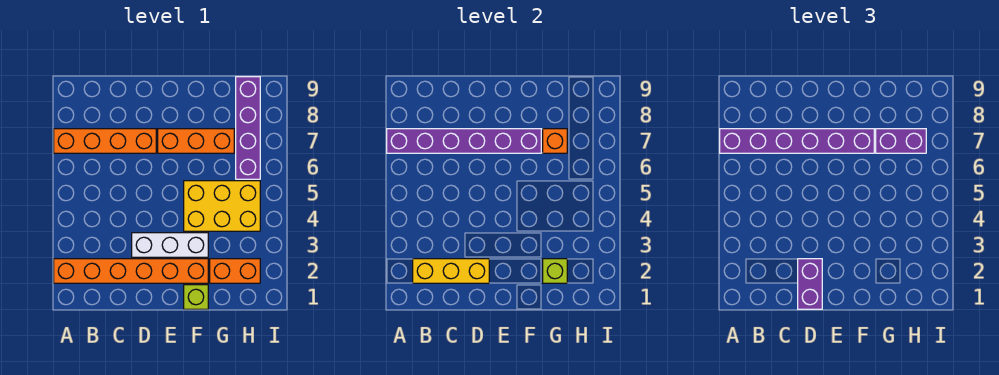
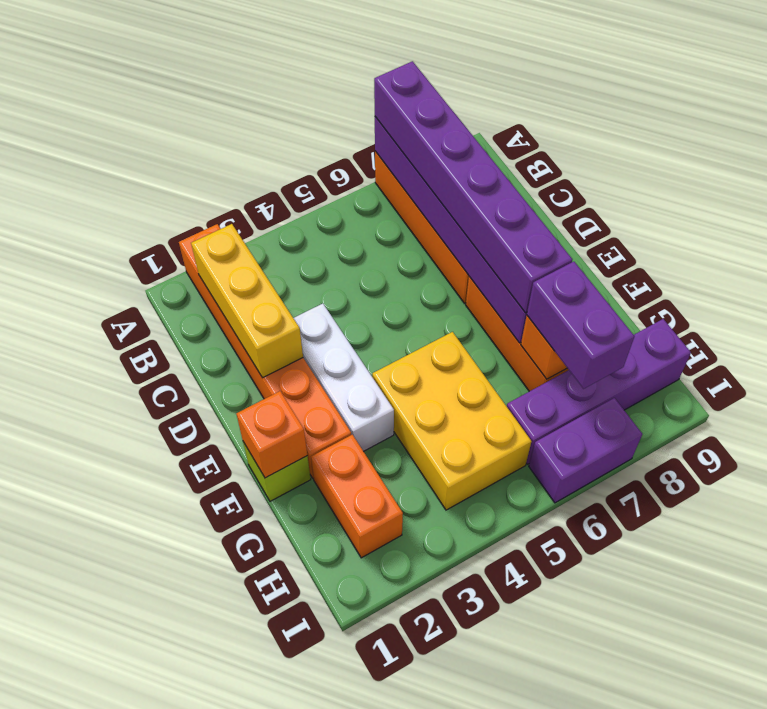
purple brick D1:D2 level 3 -> purple brick I6:I7 level 1
none -> orange brick F1 level 2
lime brick G2 level 2 -> none

